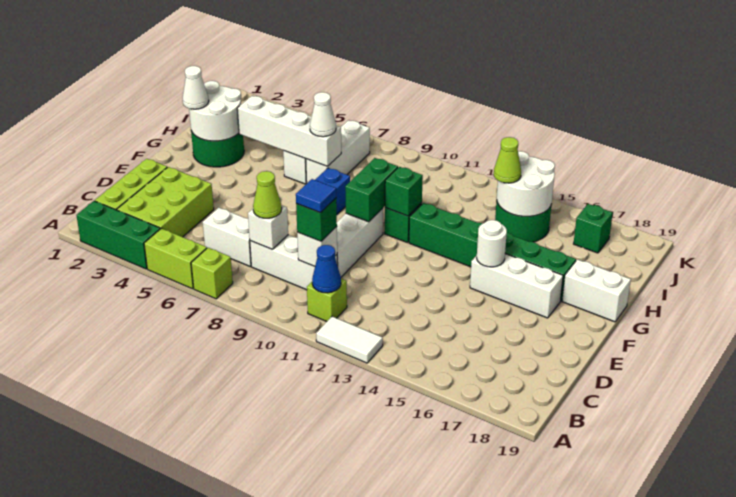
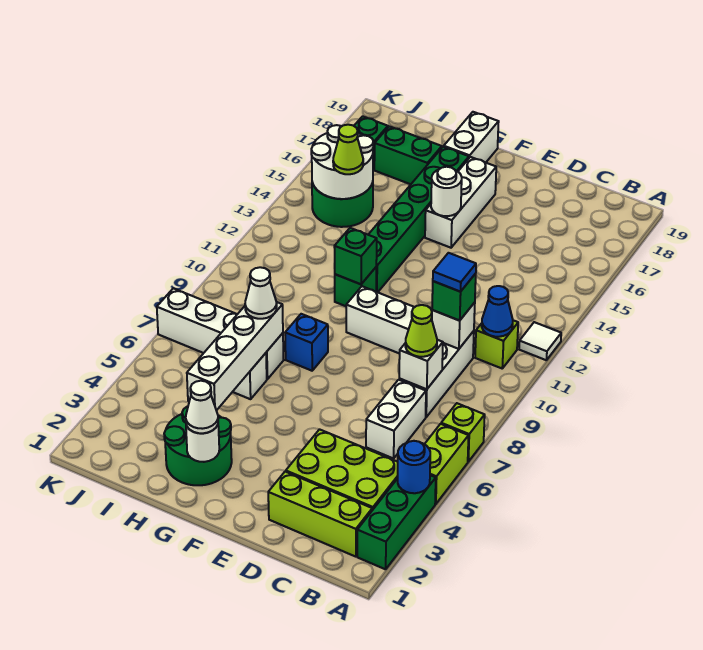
none -> blue round brick A4 level 2
white tile A12:A13 level 1 -> white tile A12 level 1
green brick F10:G10 level 2 -> green brick H17:I17 level 1
white round brick G2:H3 level 2 -> white round brick G2 level 2
white brick H7:J7 level 1 -> white brick H7:K7 level 1

